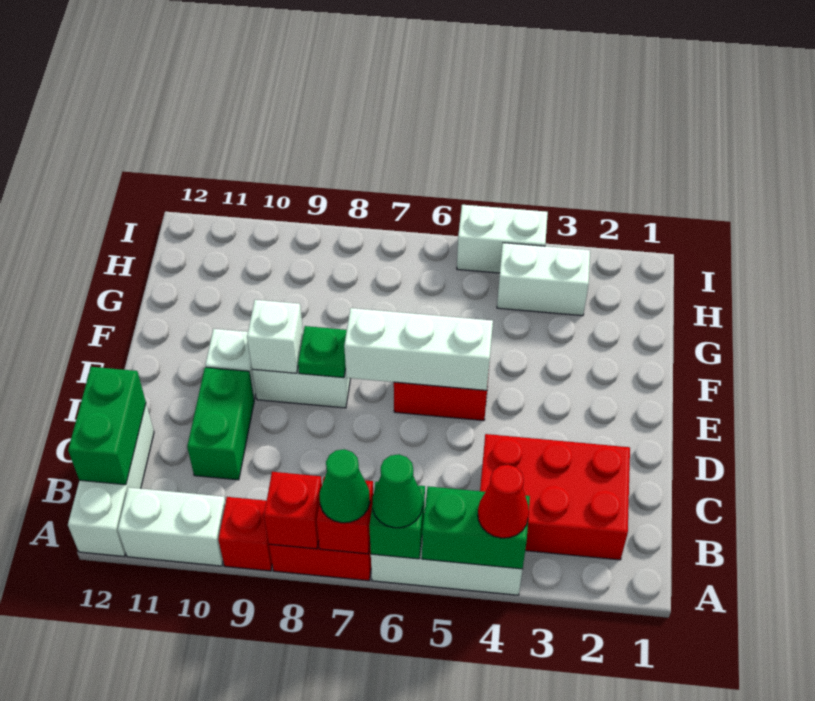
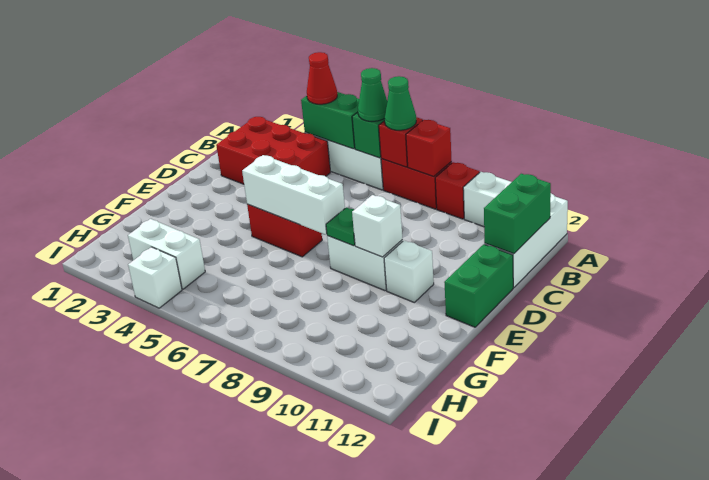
green brick C10:D10 level 1 -> green brick D12:E12 level 1
white brick I4:I5 level 1 -> white brick I4 level 1

